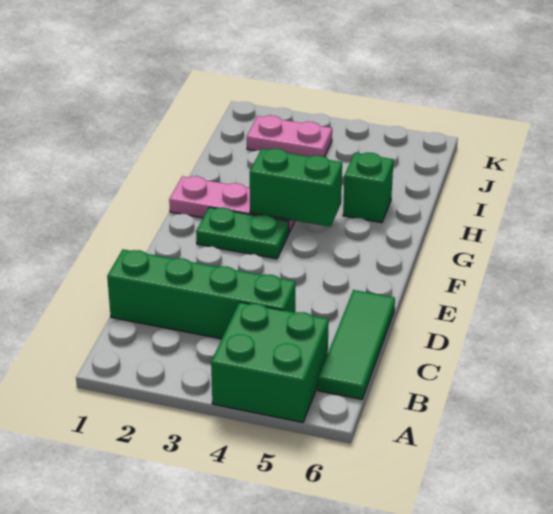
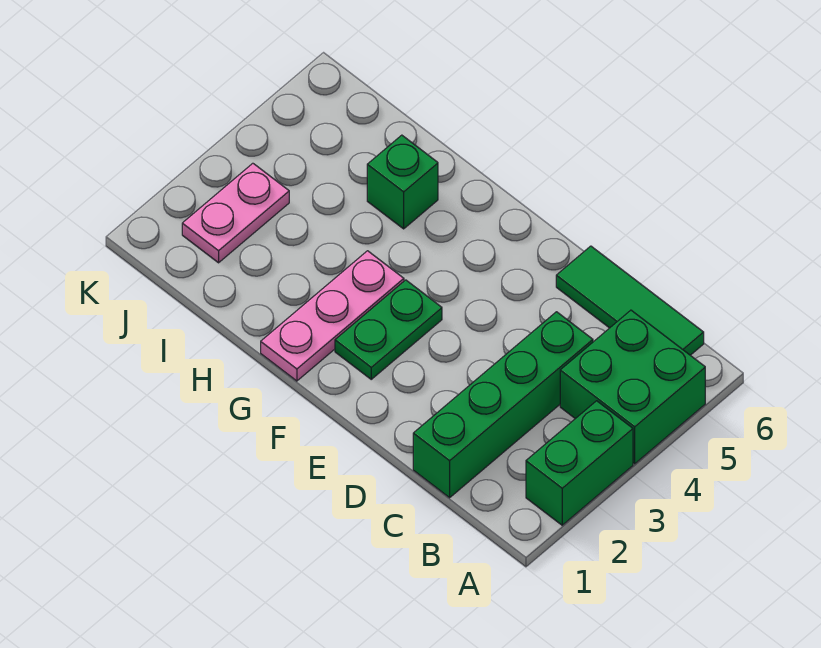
green brick G3:G4 level 2 -> green brick A2:A3 level 1

